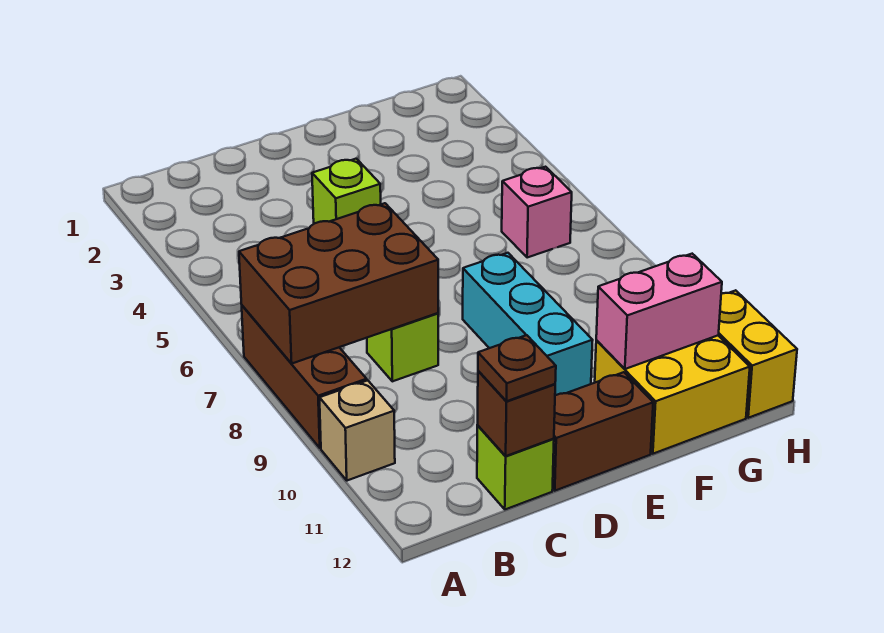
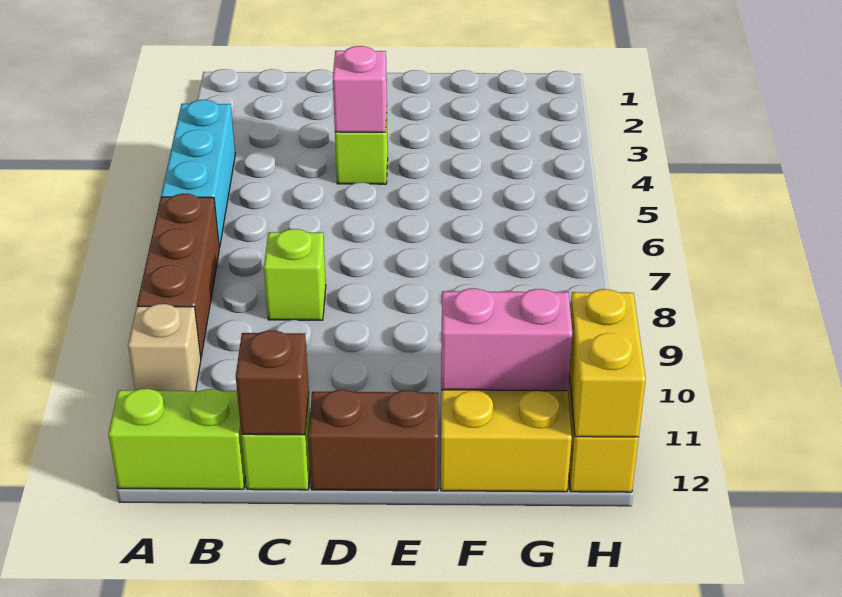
brown brick A7:C8 level 2 -> none
none -> lime brick A12:B12 level 1
brown plate C12 level 3 -> none
cyan brick E8:E10 level 1 -> cyan brick A4:A6 level 1
pink brick G6 level 1 -> pink brick D4 level 2
none -> yellow brick H11:H12 level 2

